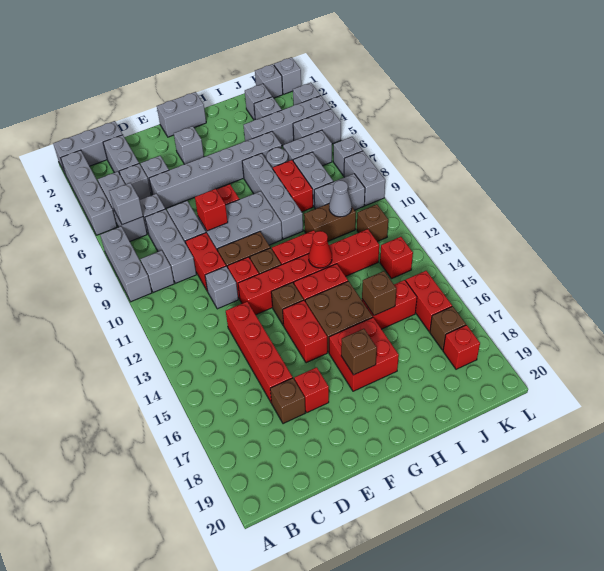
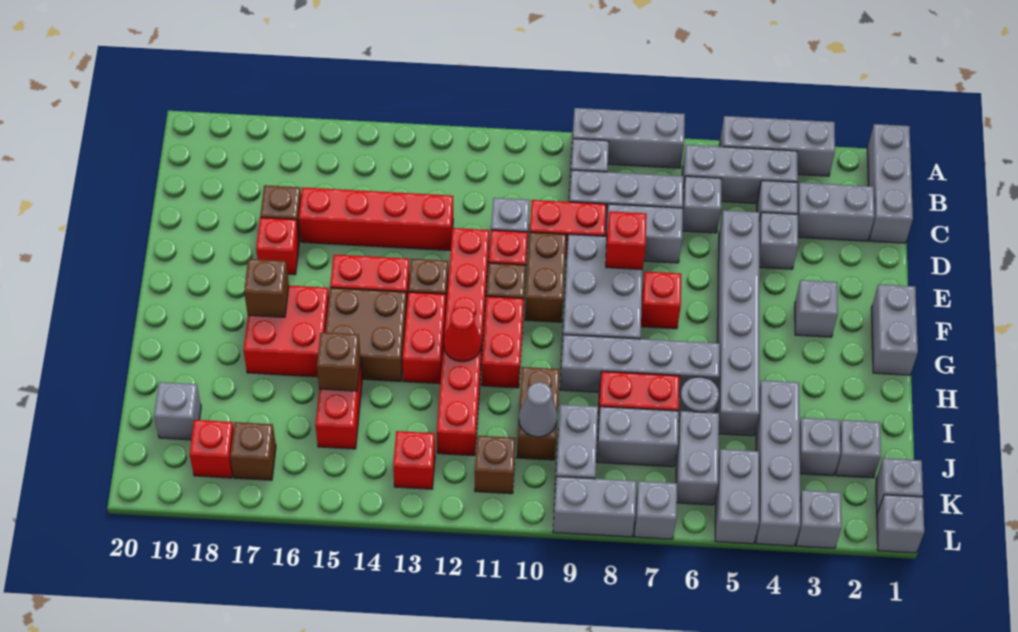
grey brick A2:A5 level 1 -> grey brick A3:A5 level 1
grey brick B6 level 2 -> grey brick J19 level 1
red brick K15:K16 level 1 -> none

